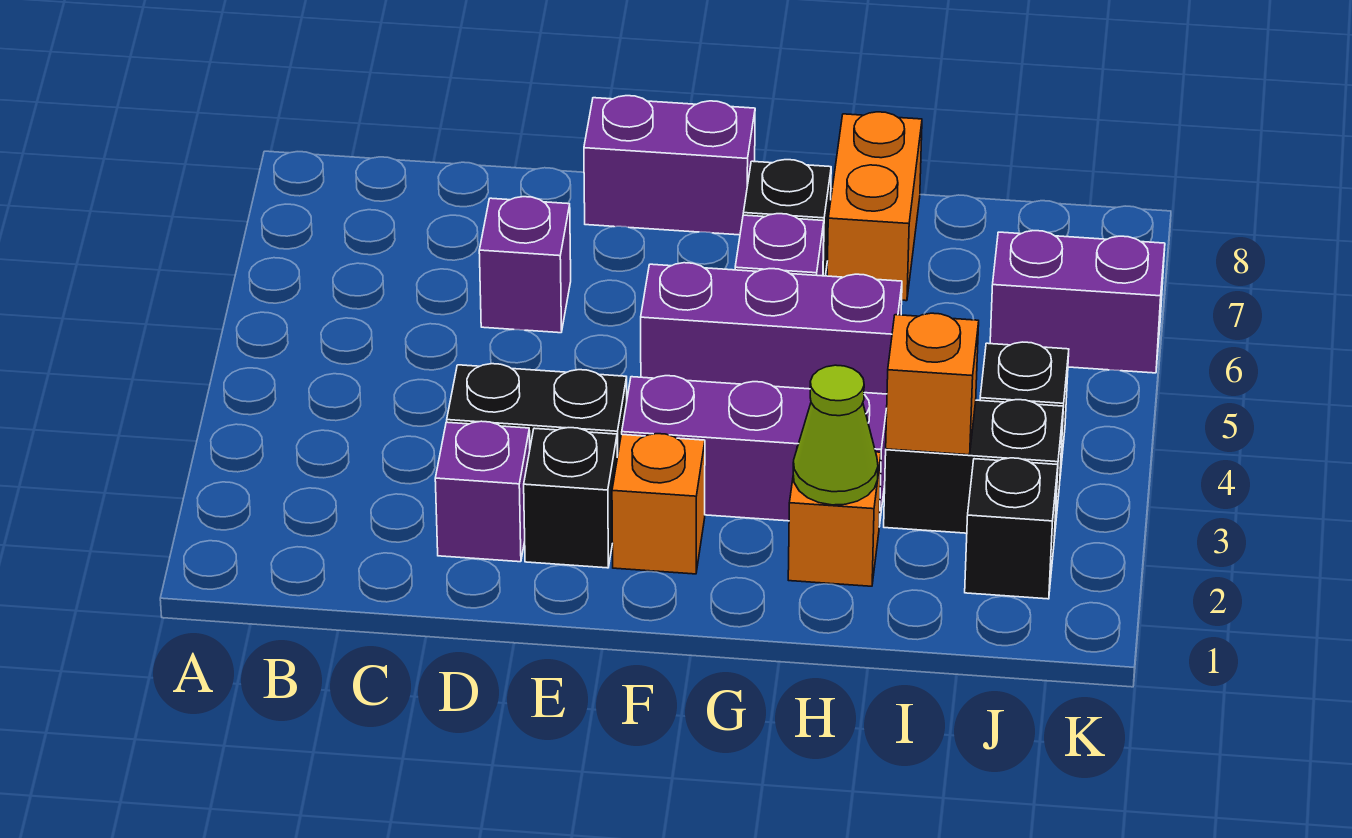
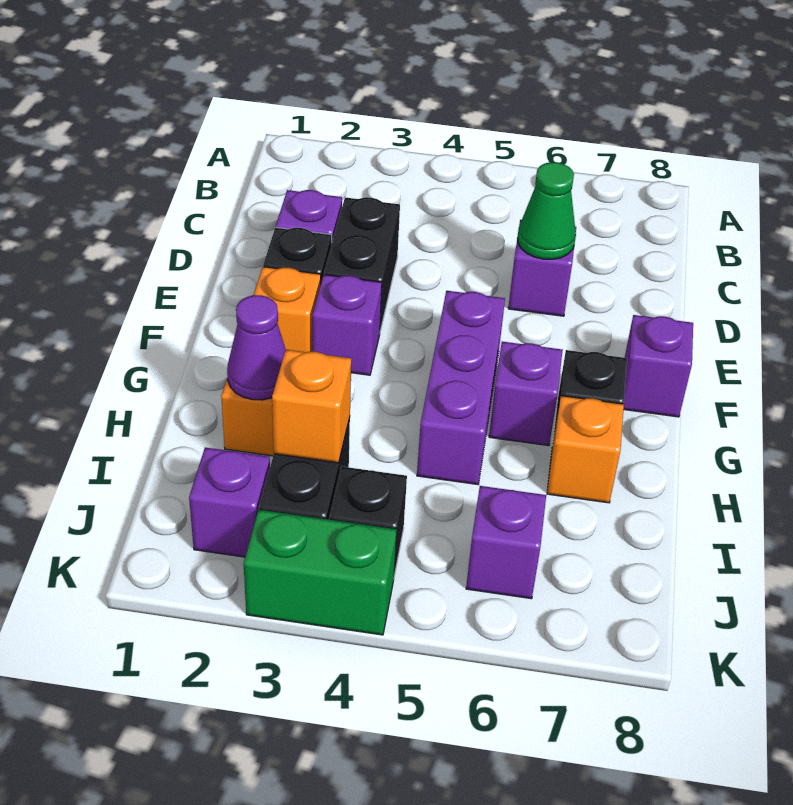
none -> green cone D6 level 2
purple brick E8:F8 level 1 -> purple brick F8 level 1
purple brick F3:H3 level 1 -> purple brick F3 level 1
lime cone H2 level 2 -> purple cone H2 level 2
orange brick H7:H8 level 1 -> orange brick H7 level 1
black brick J2 level 1 -> purple brick J2 level 1
purple brick J6:K6 level 1 -> purple brick J6 level 1
none -> green brick K3:K4 level 1

